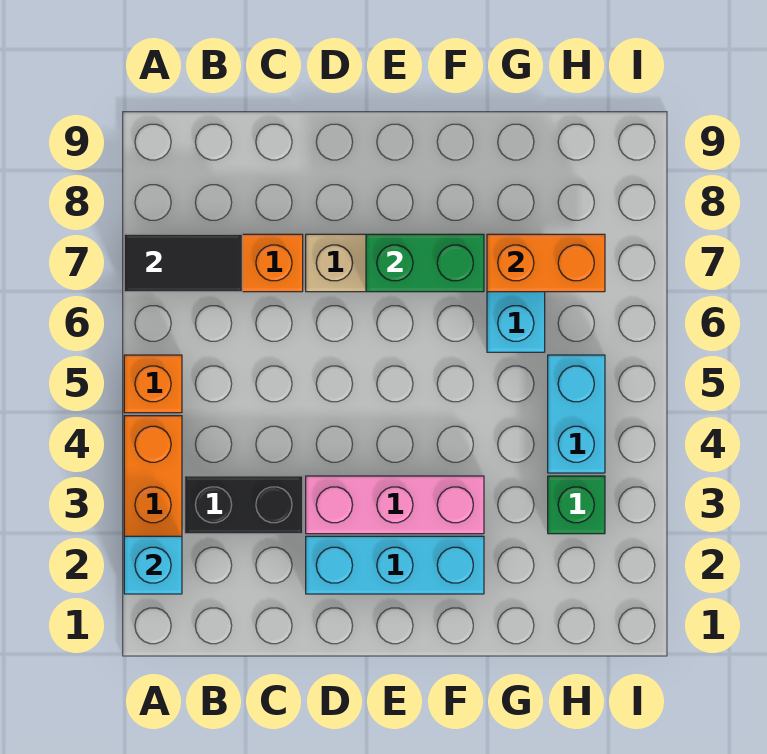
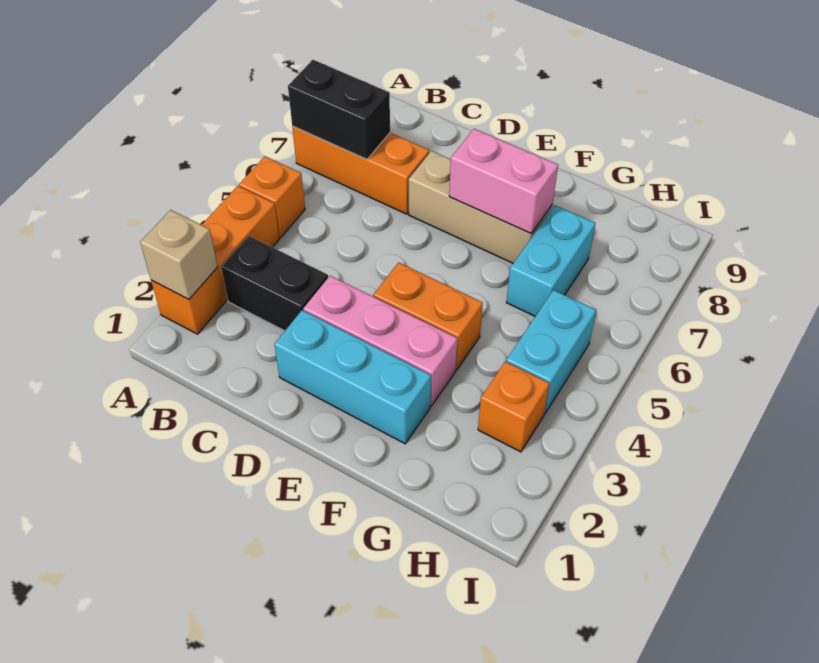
cyan brick A2 level 2 -> tan brick A2 level 2
black tile A7:B7 level 2 -> black brick A7:B7 level 2
green brick E7:F7 level 2 -> pink brick E7:F7 level 2
orange brick G7:H7 level 2 -> orange brick E4:F4 level 1
green brick H3 level 1 -> orange brick H3 level 1

